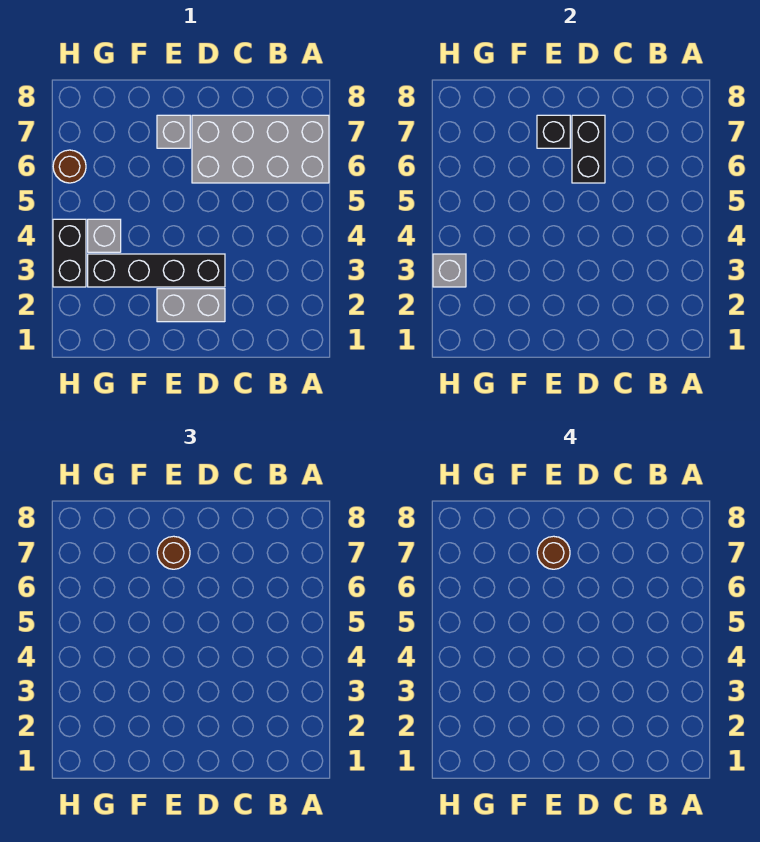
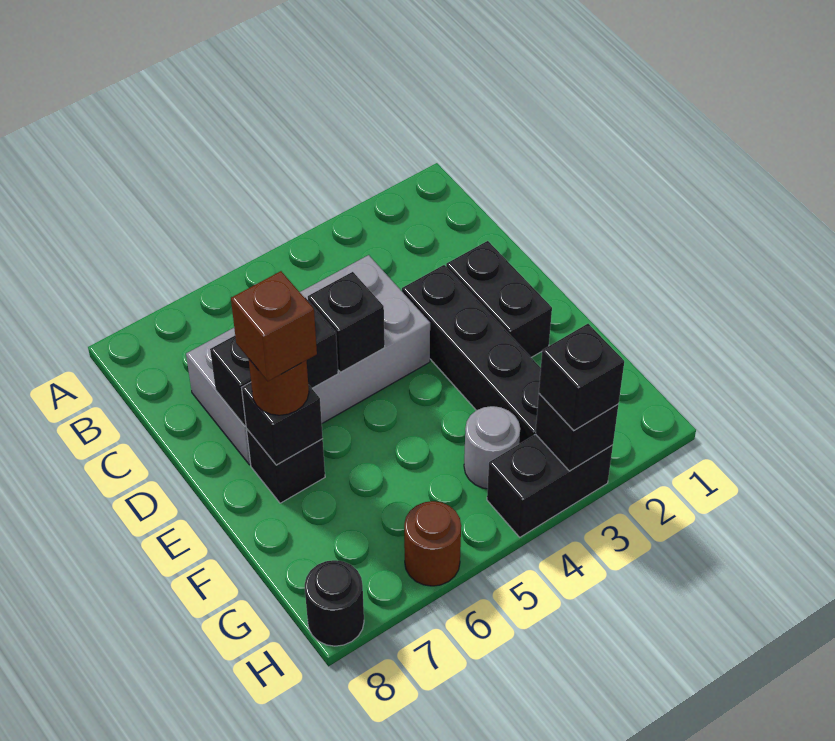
grey brick A6:D7 level 1 -> grey brick C4:D7 level 1
grey brick D2:E2 level 1 -> black brick D2:E2 level 1
none -> black brick D5 level 2
grey brick E7 level 1 -> black brick E7 level 1
brown round brick E7 level 4 -> brown brick E7 level 4
grey brick G4 level 1 -> grey round brick G4 level 1
grey brick H3 level 2 -> black brick H3 level 2
none -> black brick H3 level 3
none -> black round brick H8 level 1

